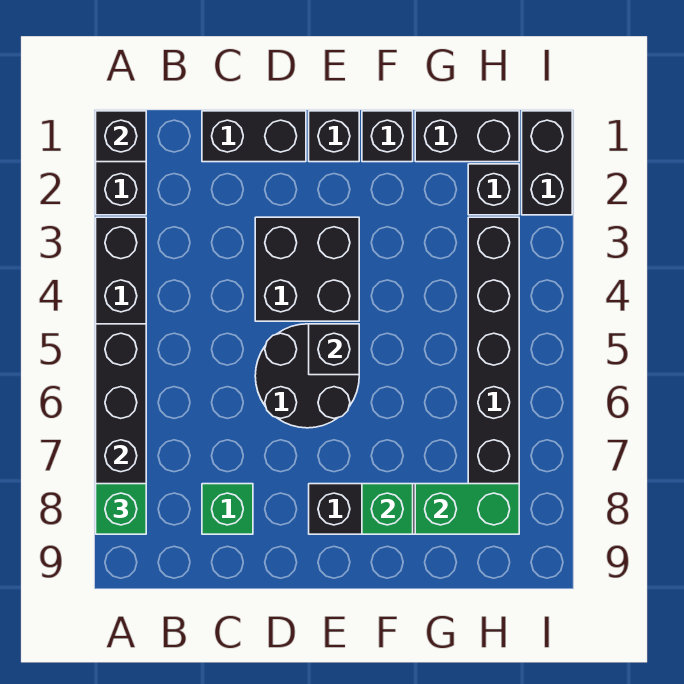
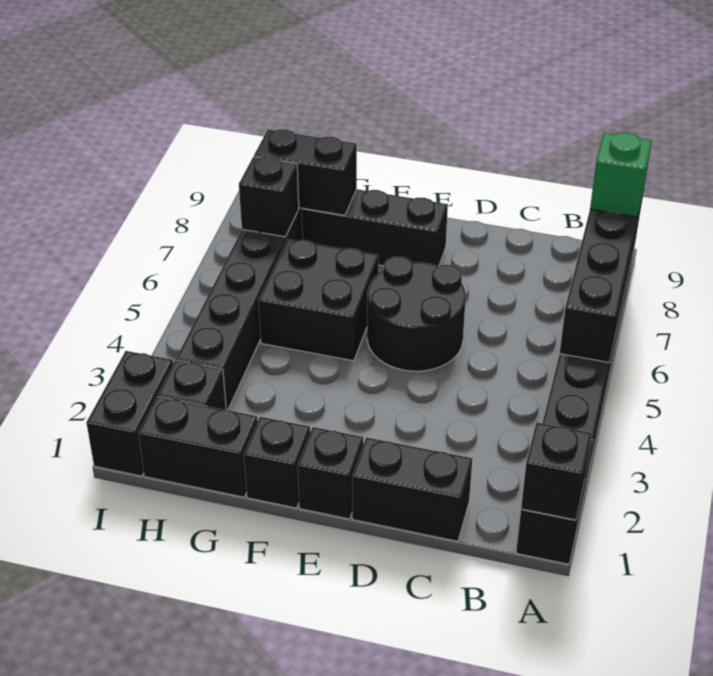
green brick C8 level 1 -> none
black brick D3:E4 level 1 -> black brick F5:G6 level 1
black brick E5 level 2 -> black brick H7 level 2
green brick F8 level 2 -> none
green brick G8:H8 level 2 -> black brick G8:H8 level 2

